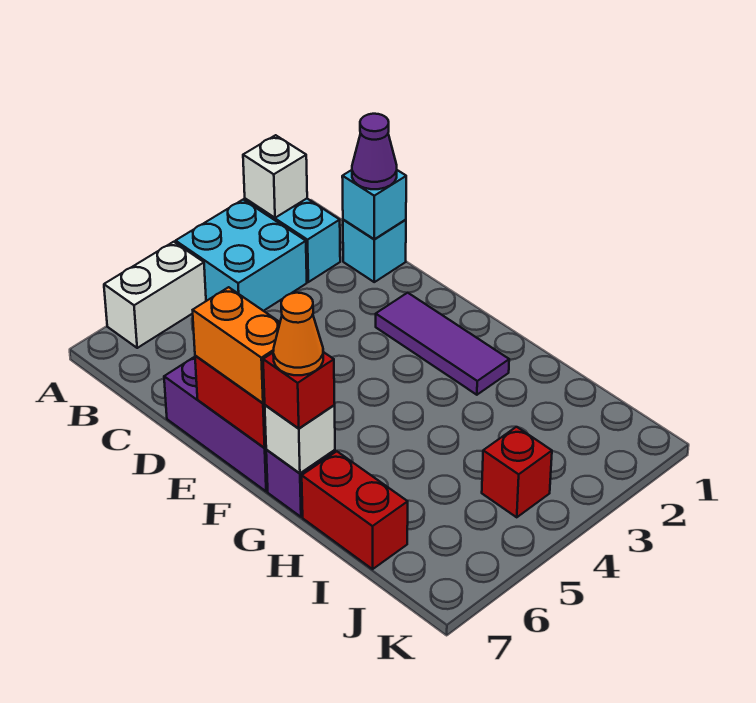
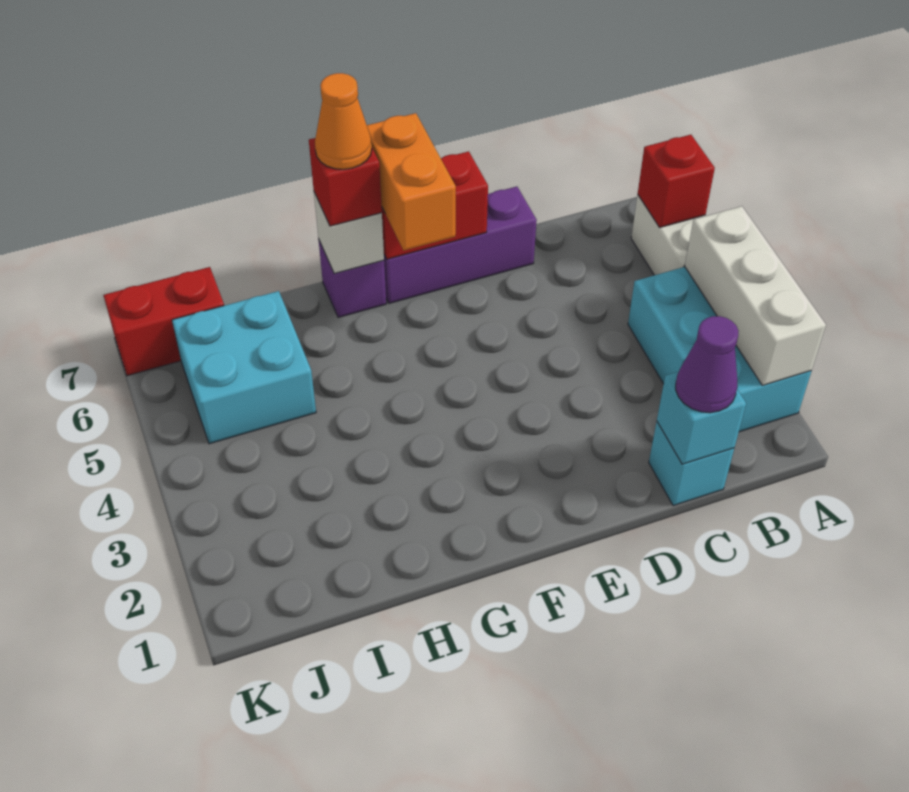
white brick A2 level 2 -> white brick A2:A4 level 2
purple tile E2:G2 level 1 -> none
orange brick E7:F7 level 3 -> orange brick F6:F7 level 3
red brick H7:I7 level 1 -> red brick J7:K7 level 1
none -> cyan brick I5:J6 level 1
red brick J4 level 1 -> red brick A6 level 2

